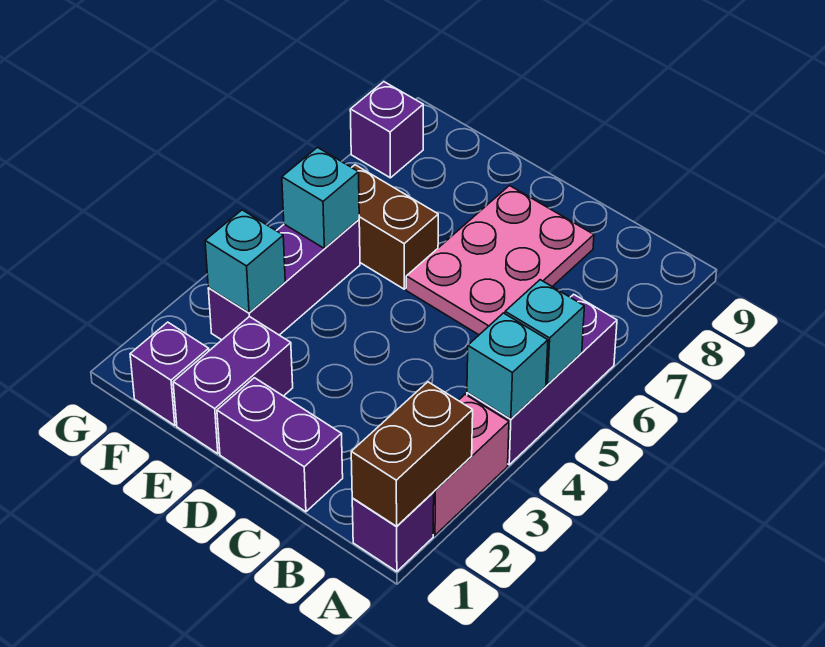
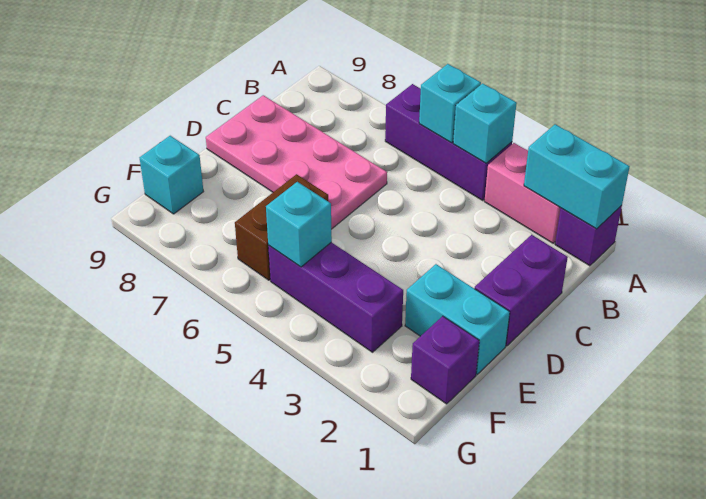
brown brick A1:A2 level 2 -> cyan brick A1:A2 level 2
pink plate C6:D8 level 1 -> pink plate C6:D9 level 1
purple brick E1:E2 level 1 -> cyan brick E1:E2 level 1
cyan brick F3 level 2 -> cyan brick F9 level 1
purple brick G8 level 1 -> none

